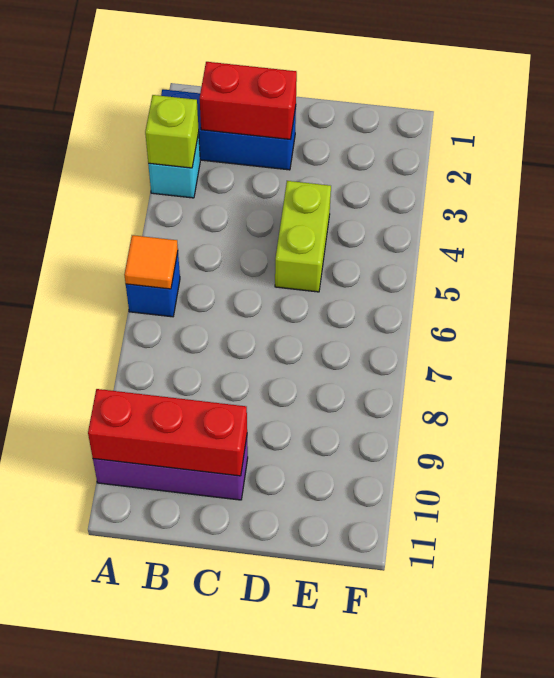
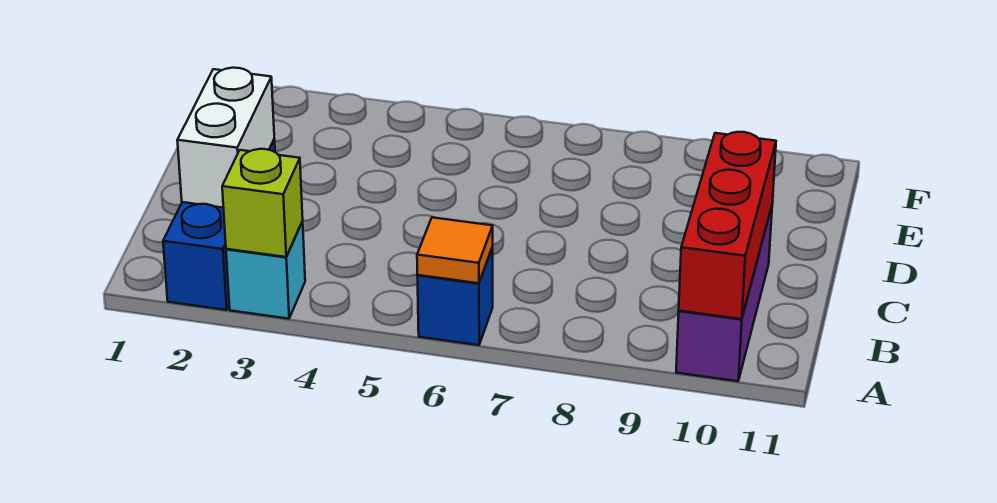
red brick B2:C2 level 2 -> white brick B2:C2 level 2
lime brick D4:D5 level 1 -> none

